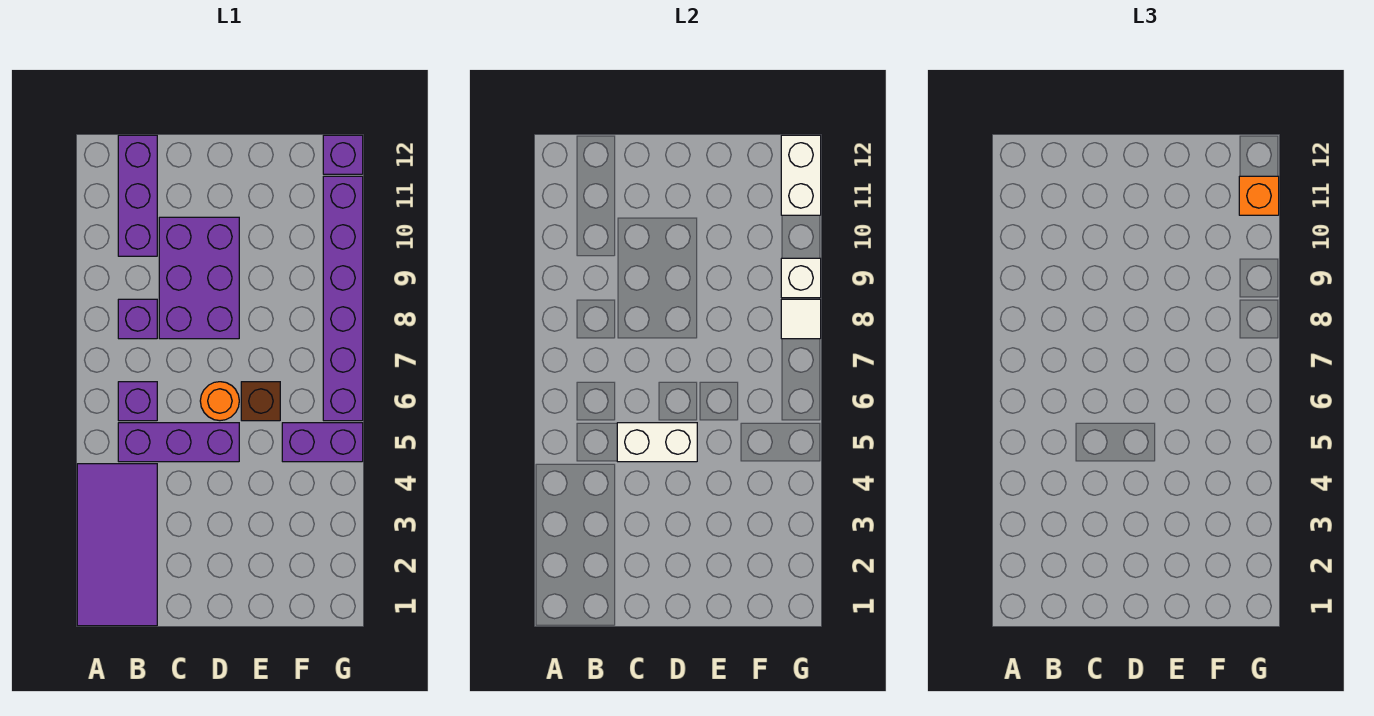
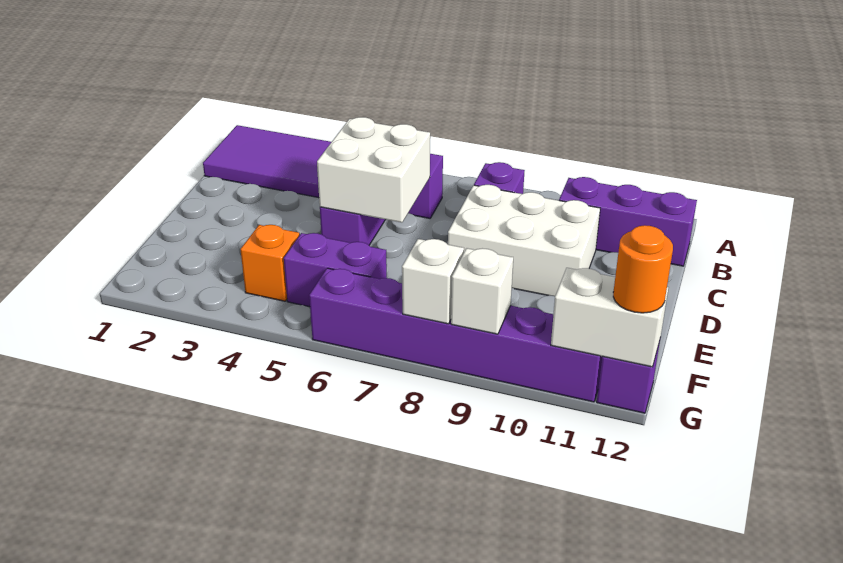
white brick C5:D5 level 2 -> white brick C5:D6 level 2
purple brick C8:D10 level 1 -> white brick C8:D10 level 1
orange round brick D6 level 1 -> orange round brick G12 level 3
brown brick E6 level 1 -> none
purple brick F5:G5 level 1 -> purple brick F5:F6 level 1
white tile G8 level 2 -> white brick G8 level 2
orange brick G11 level 3 -> orange brick F4 level 1

